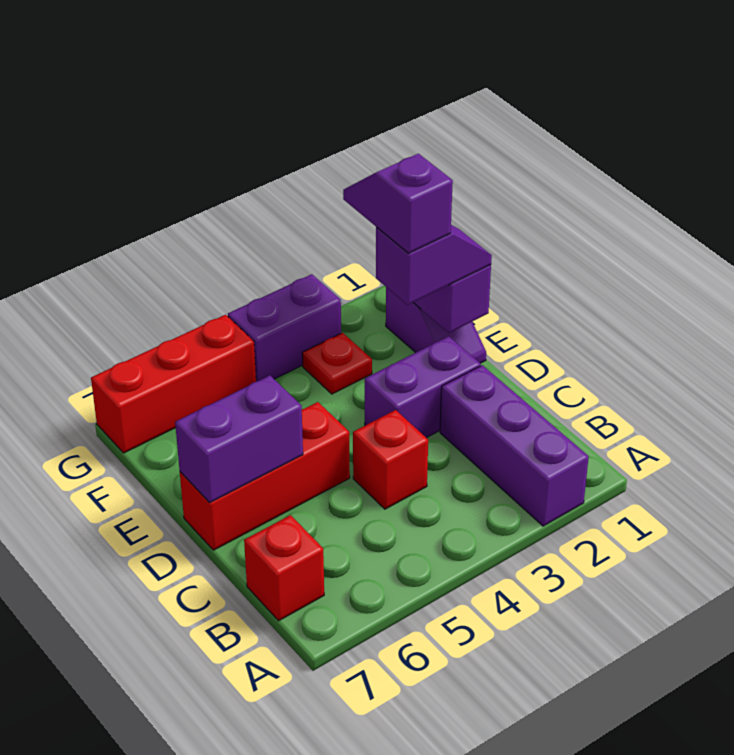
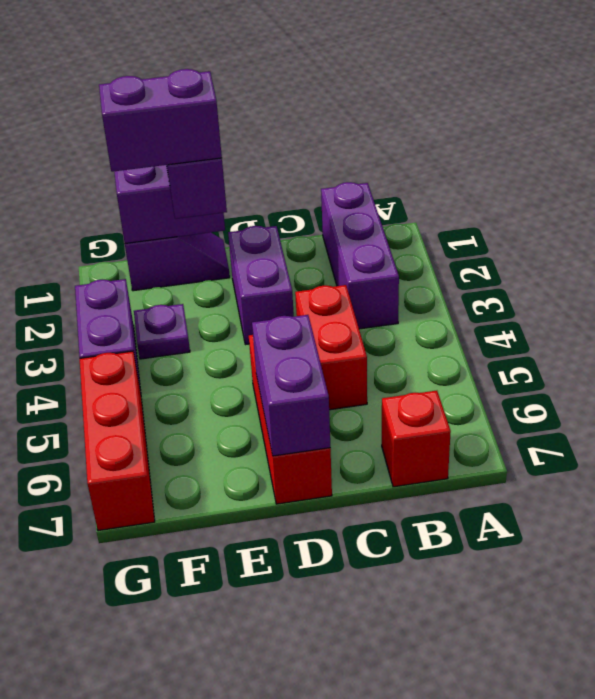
purple brick A2:C2 level 1 -> purple brick B1:B3 level 1
red brick C4 level 1 -> red brick C4:C5 level 1
purple slope E2:F2 level 4 top E -> purple brick E2:F2 level 4
red plate F3 level 1 -> purple plate F3 level 1

